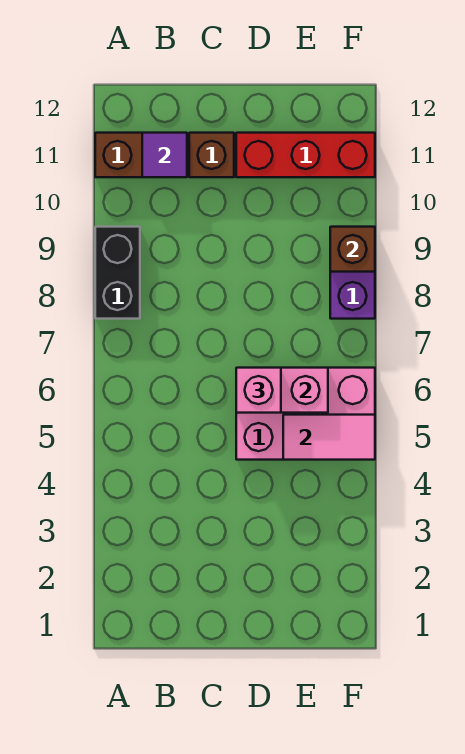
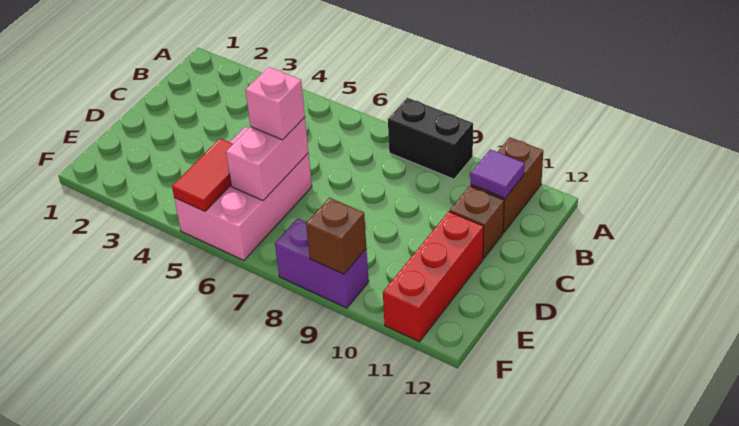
pink tile E5:F5 level 2 -> red tile E5:F5 level 2

